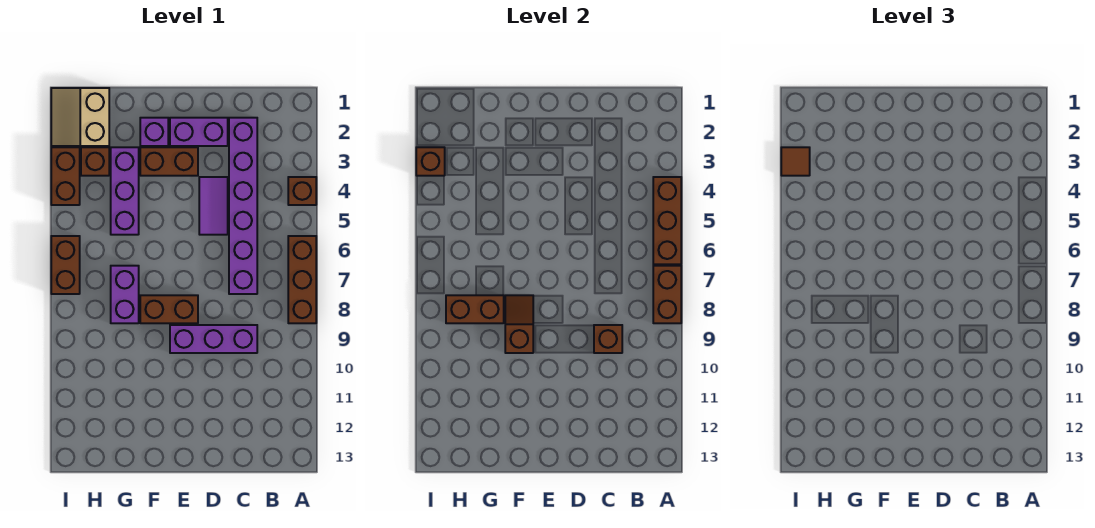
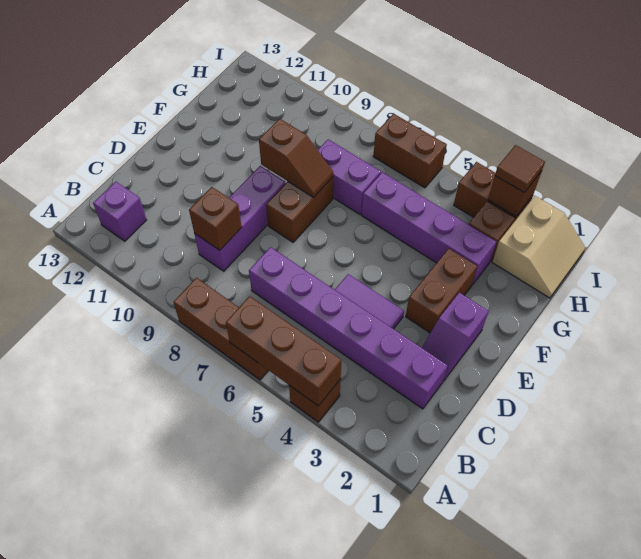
brown brick A7:A8 level 2 -> none
purple brick D2:E2 level 1 -> purple slope D2:E2 level 1 top E
purple brick F2 level 1 -> purple brick B12 level 1
purple brick G3:G5 level 1 -> purple brick G3:G6 level 1
brown brick G8:H8 level 2 -> none
tan slope H1:I2 level 1 top H -> tan slope H1:I2 level 1 top 2

